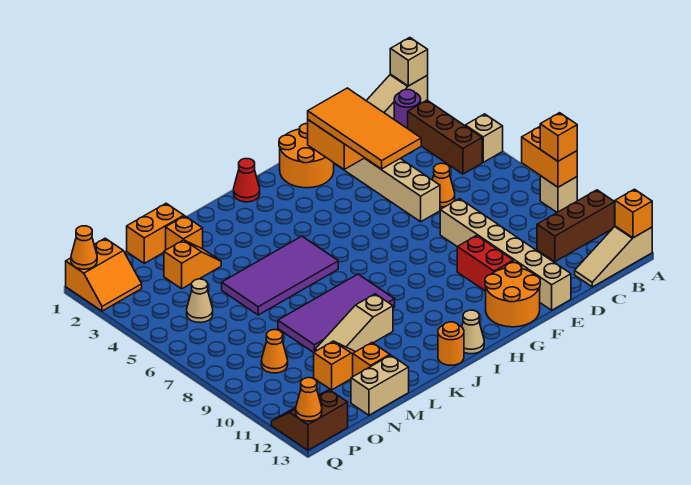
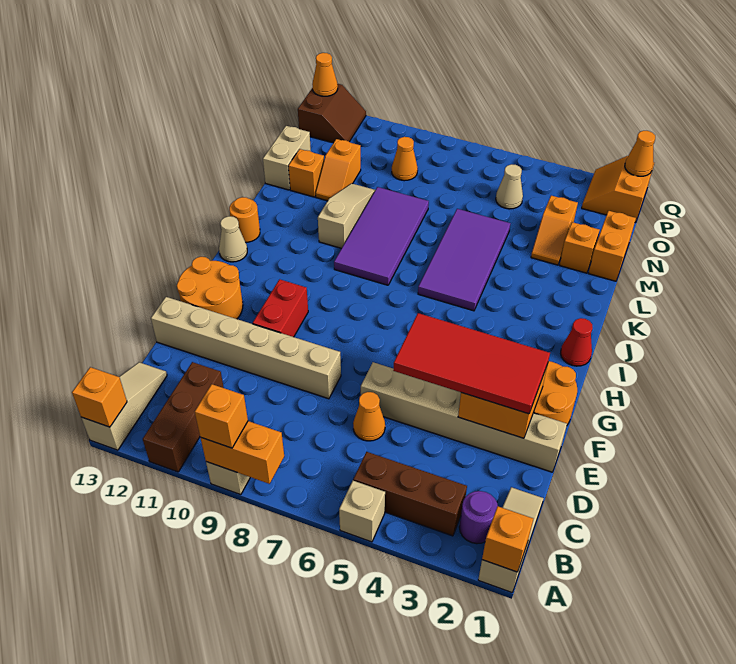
tan brick A1 level 2 -> orange brick A1 level 2
orange tile E2:F5 level 3 -> red tile E2:F5 level 3
red brick F10:F11 level 1 -> red brick F10:G10 level 1

